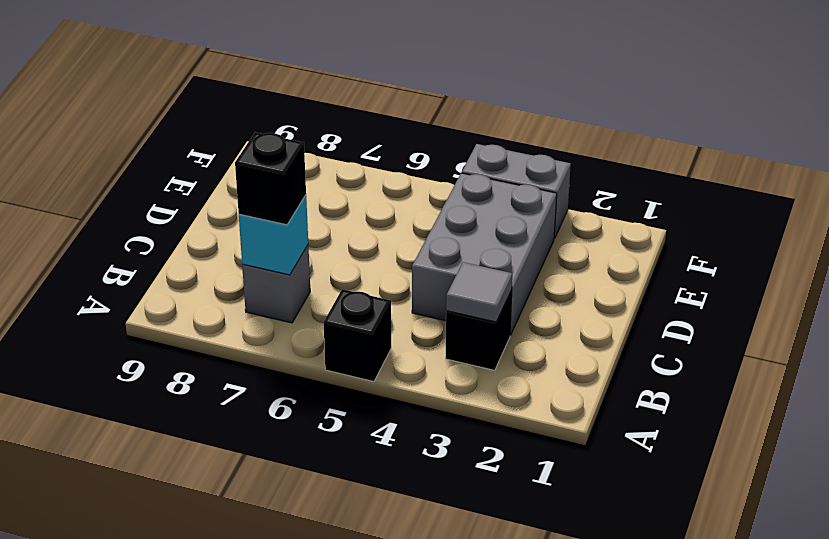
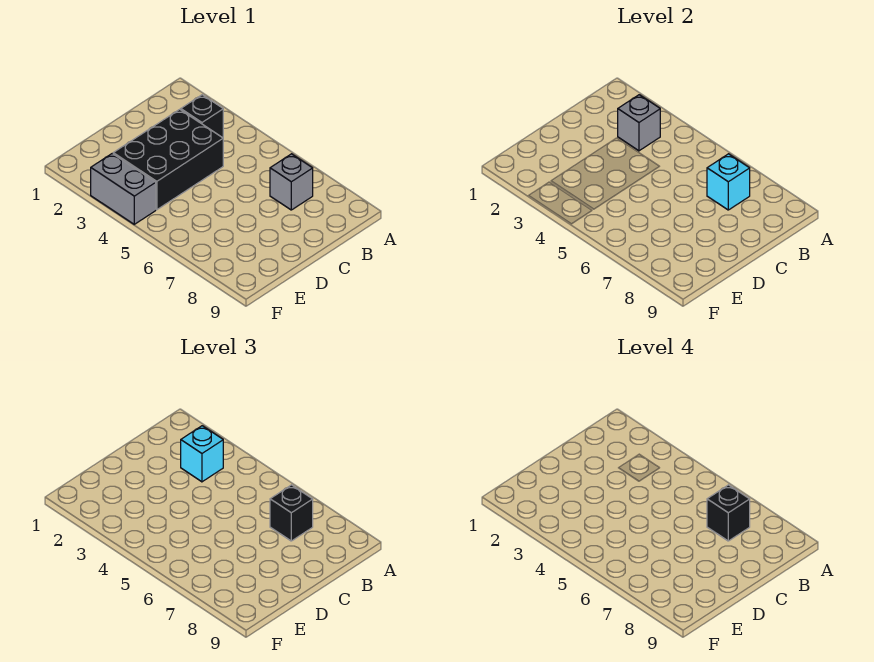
black brick A5 level 1 -> black brick B7 level 4
grey tile B3 level 2 -> grey brick B3 level 2
none -> cyan brick B3 level 3
grey brick C3:E4 level 1 -> black brick C3:E4 level 1

